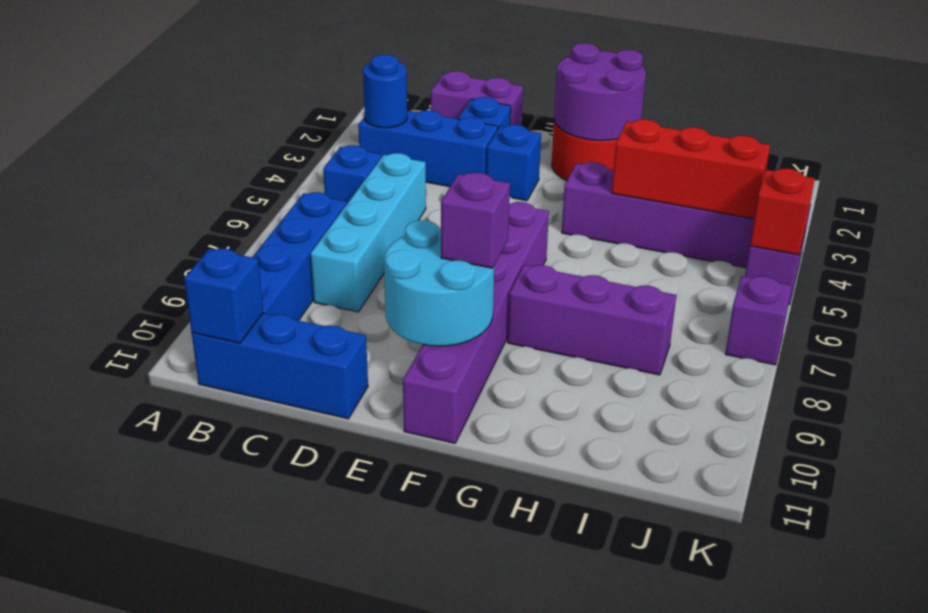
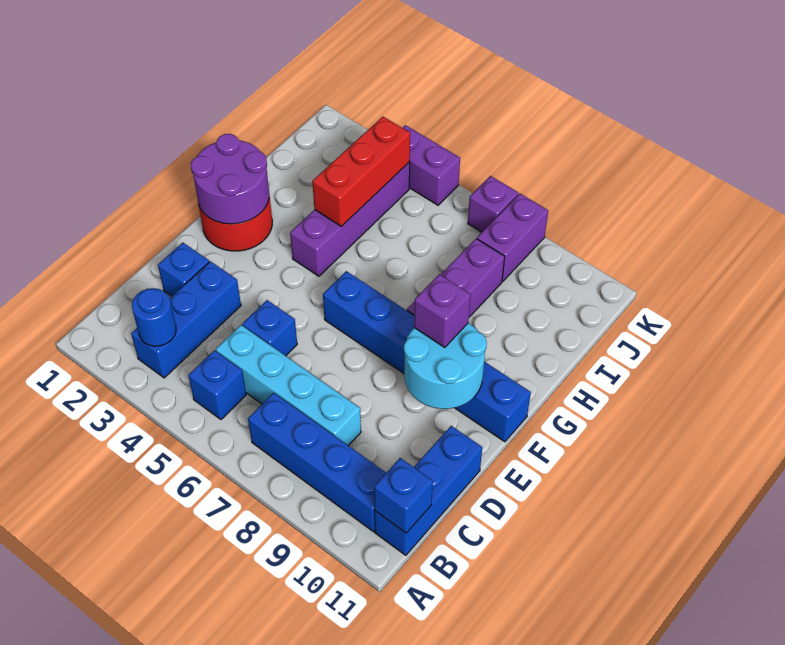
purple brick C1:D1 level 1 -> purple brick J8:K8 level 1
blue brick E3 level 1 -> blue brick D5 level 1
purple brick F6:F11 level 1 -> blue brick F6:F11 level 1
red brick K5 level 2 -> none

